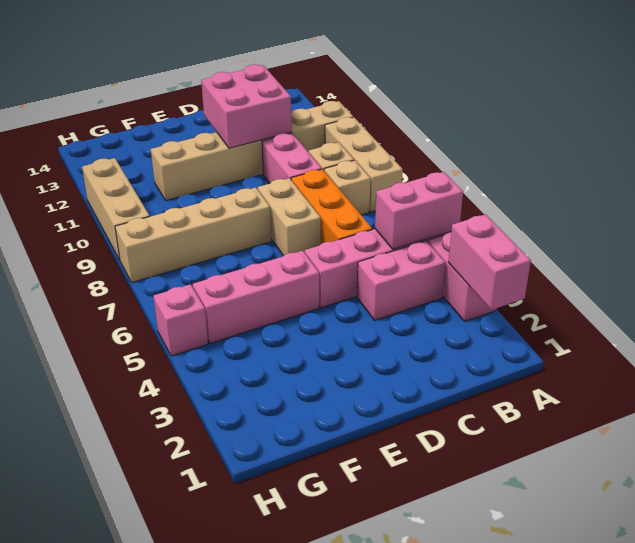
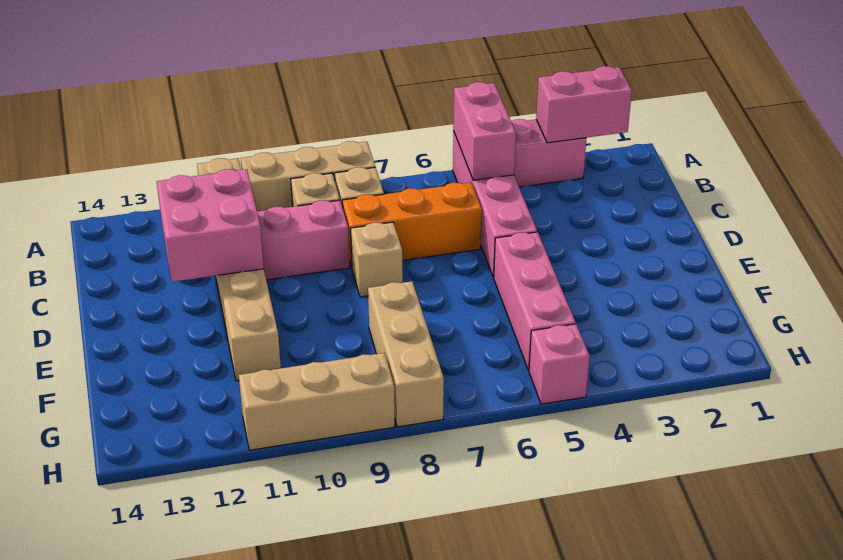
pink brick B4:C4 level 1 -> none
tan brick D7:D8 level 1 -> tan brick D8 level 1
tan brick E8:H8 level 1 -> tan brick F8:H8 level 1

